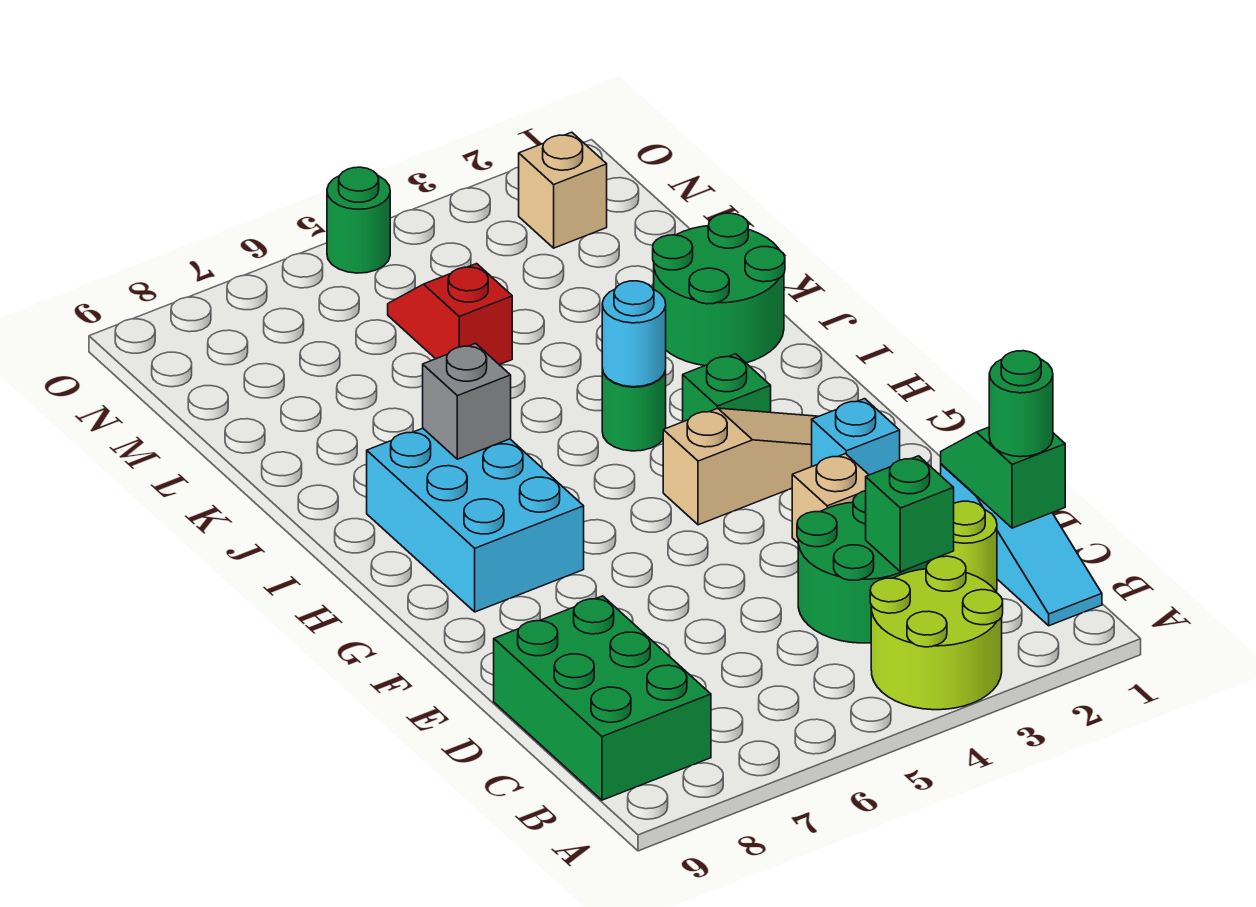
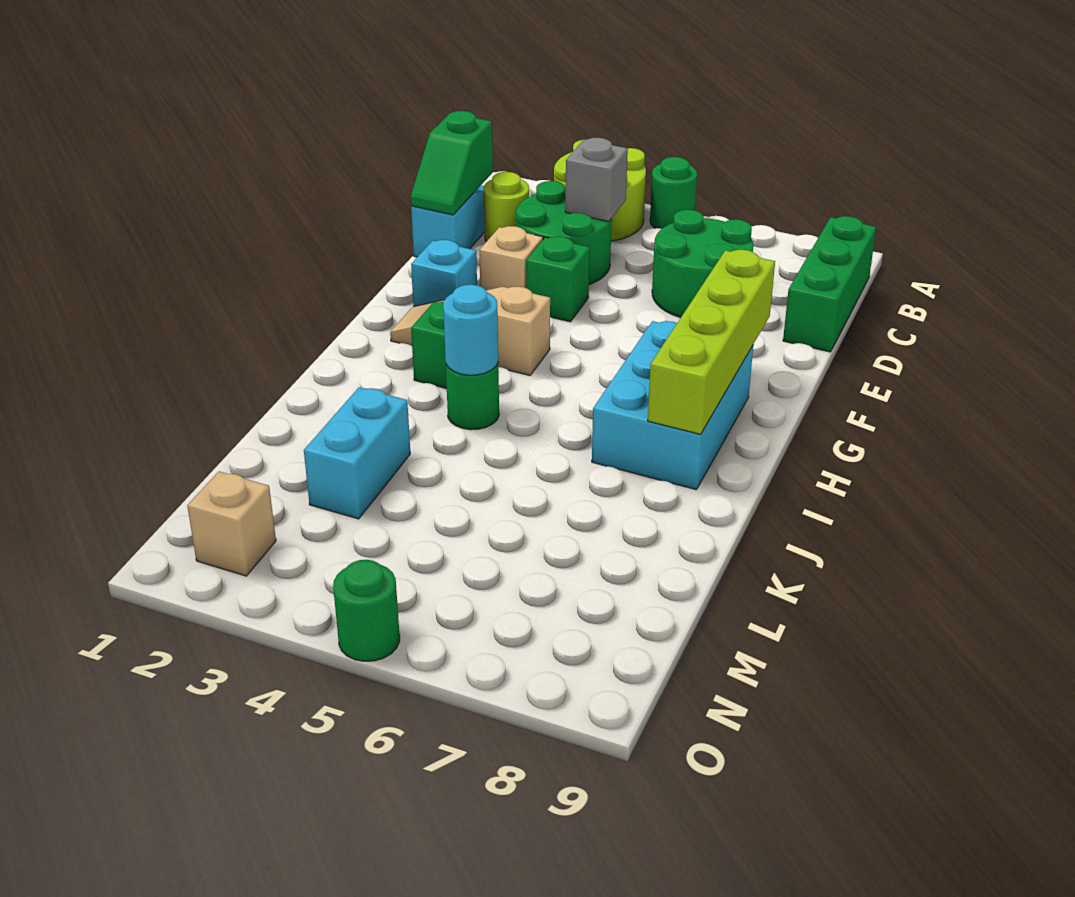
green brick B8:D9 level 1 -> green brick B9:D9 level 1
green round brick C1 level 3 -> green round brick A5 level 1
green brick C3 level 2 -> green brick E4 level 1
none -> lime brick F8:I8 level 2
grey brick I7 level 2 -> grey brick C4 level 2
green round brick J1:K2 level 1 -> green round brick C6:D7 level 1
none -> cyan brick K3:L3 level 1
red slope L5:M5 level 1 top L -> none

